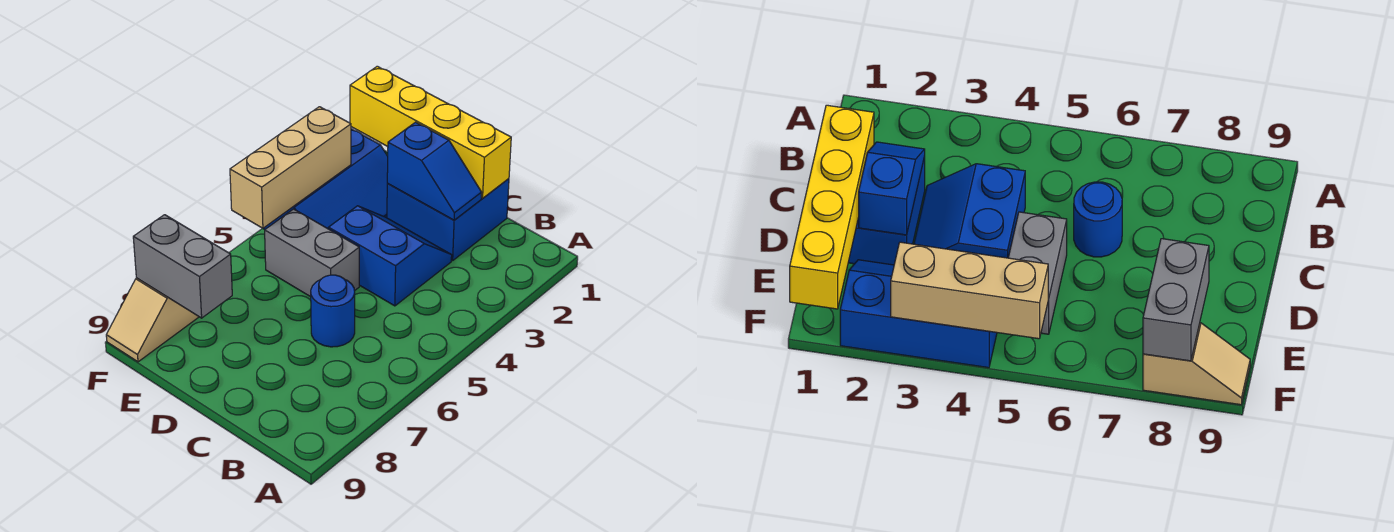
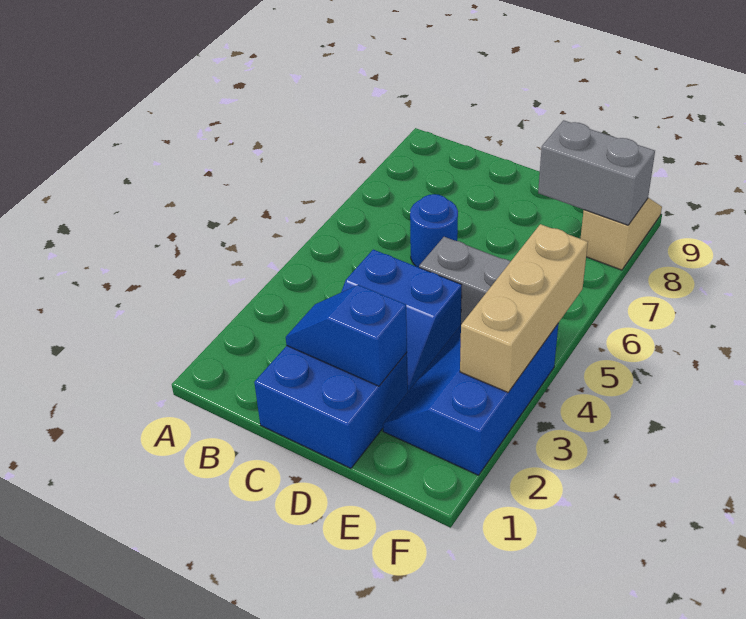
yellow brick C1:F1 level 2 -> none

